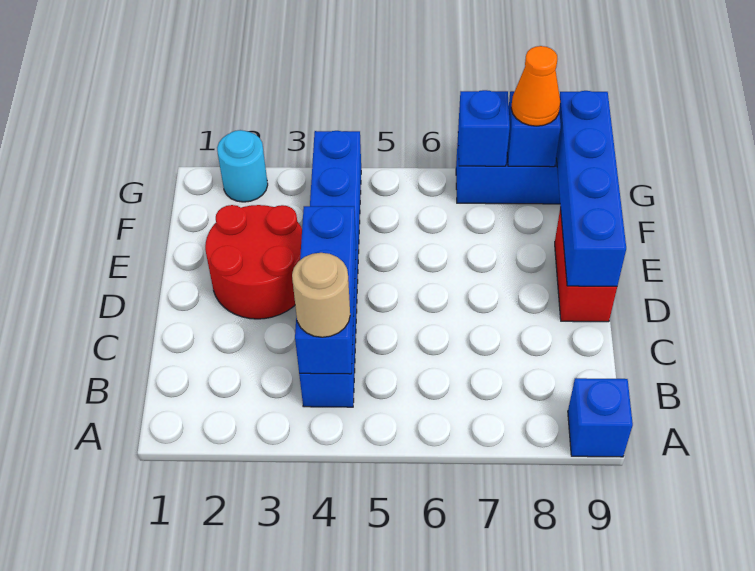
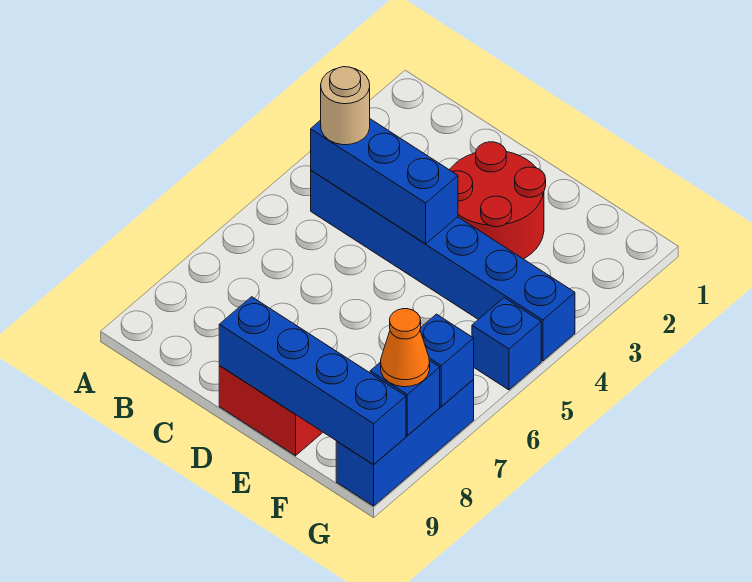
blue brick A9 level 1 -> blue brick G5 level 1
cyan round brick G2 level 1 -> none

